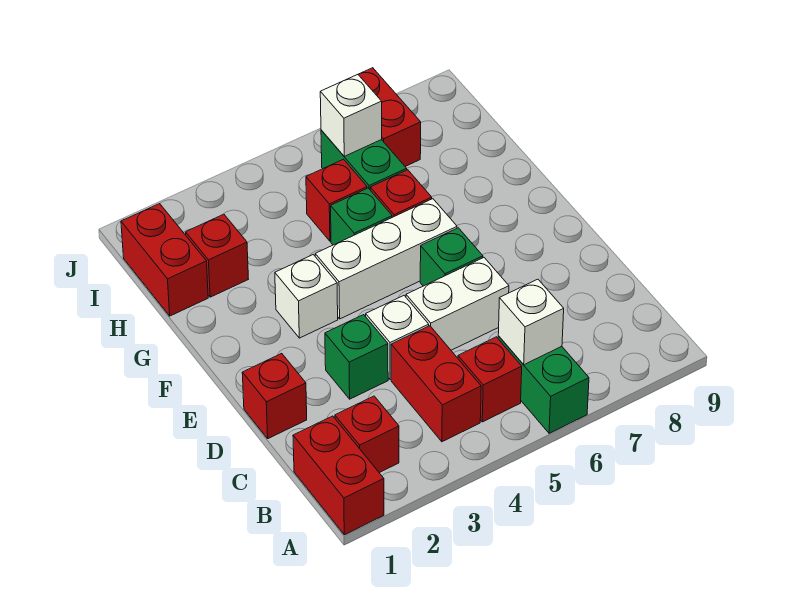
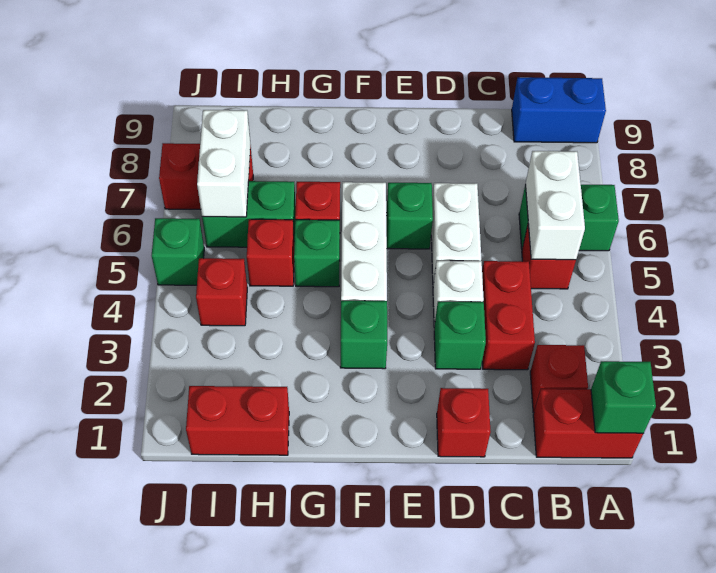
none -> green brick A1 level 2
none -> blue brick A9:B9 level 1
red brick B4:C4 level 1 -> red brick C3:C4 level 1
white brick B6 level 2 -> white brick B5:B6 level 2
white brick F3 level 1 -> green brick F3 level 1
red brick H2 level 1 -> red brick I4 level 1
white brick I6 level 2 -> white brick I6:I7 level 2
none -> green brick J5 level 1

